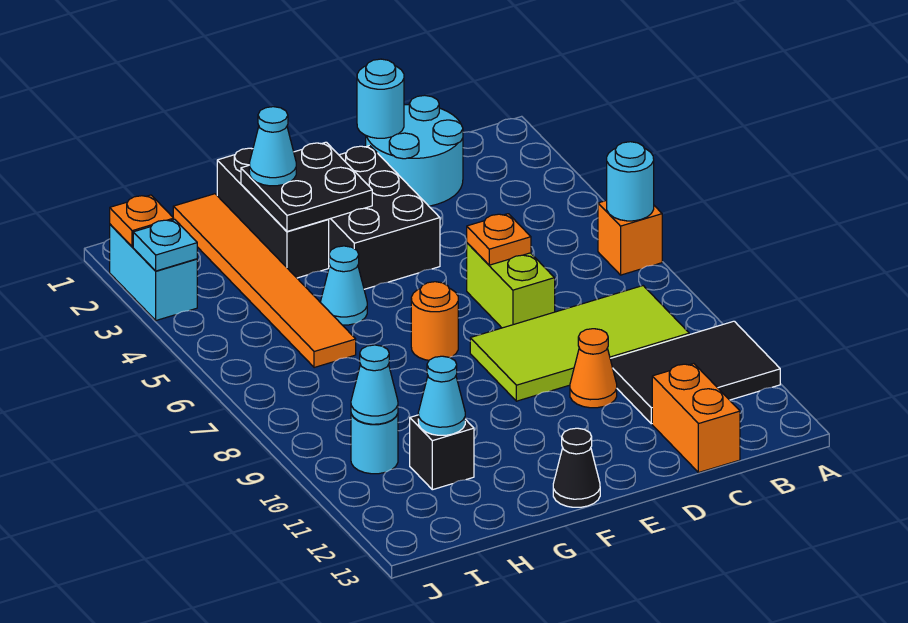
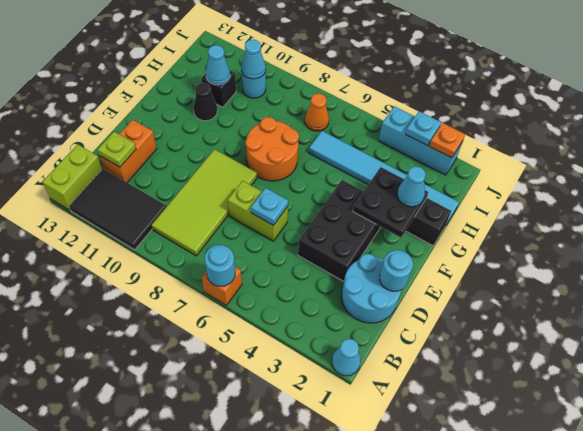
black tile A10:C11 level 1 -> black tile A10:B12 level 1
none -> lime brick A13:B13 level 1
orange brick C12:C13 level 1 -> orange brick C12:D12 level 1
none -> lime plate C12 level 2
orange plate D6 level 2 -> cyan plate D6 level 2
orange cone D10 level 1 -> orange cone I7 level 1
black brick E2:F4 level 1 -> black brick D3:F4 level 1
orange round brick F7 level 1 -> orange round brick F7:G8 level 1
black cone F13 level 1 -> black cone G11 level 1
cyan cone G5 level 1 -> cyan cone A1 level 1
orange tile H1:H6 level 1 -> cyan tile H1:H6 level 1
cyan brick J2:J3 level 1 -> cyan brick J2:J4 level 1

